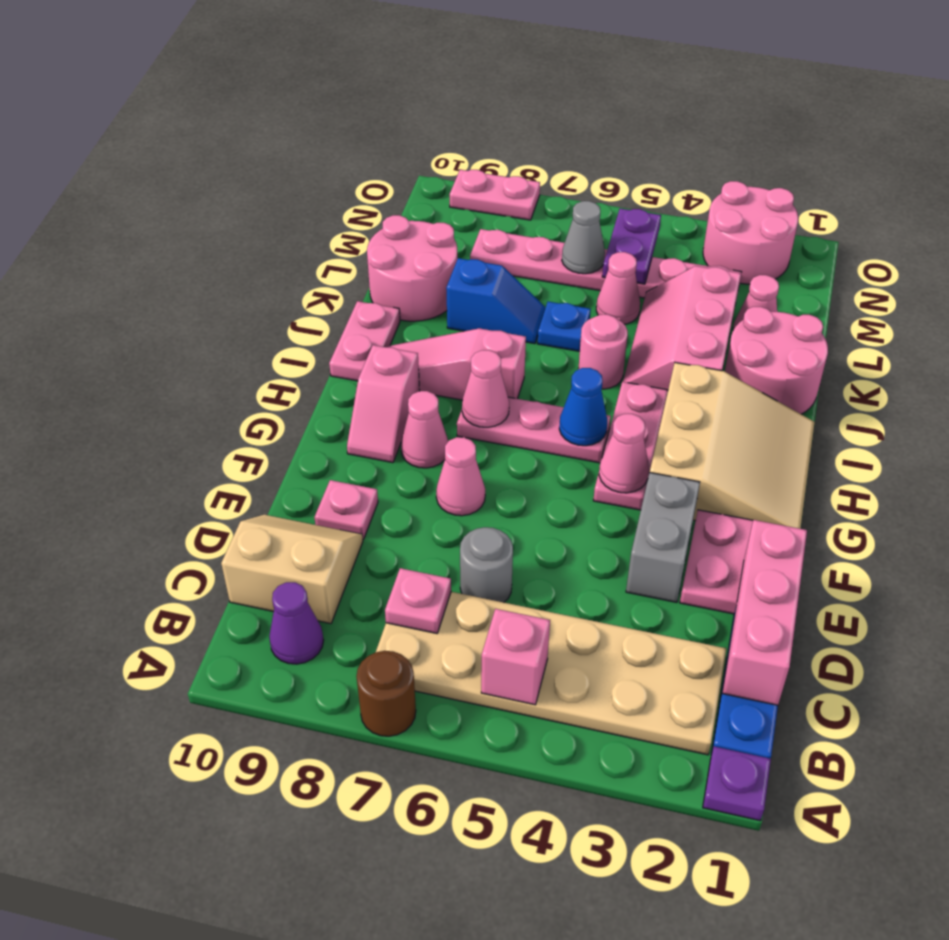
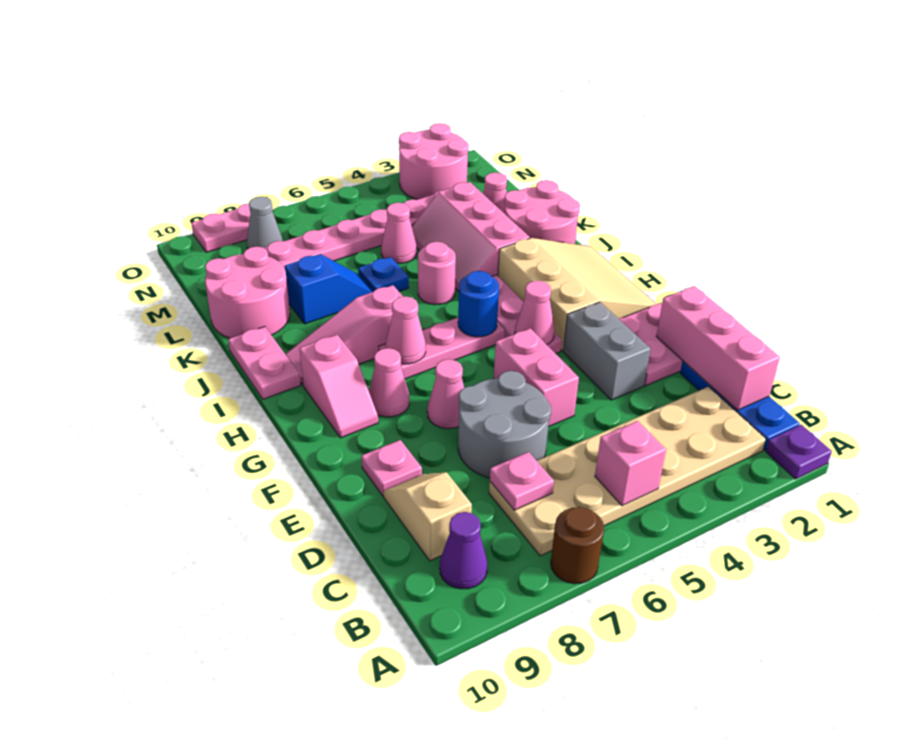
tan slope C9:D10 level 1 top C -> tan slope C9:D9 level 1 top C
grey round brick D6 level 1 -> grey round brick D6:E7 level 1
none -> pink brick E5:F5 level 1
blue cone H5 level 2 -> blue round brick H5 level 2
purple plate M5:N5 level 2 -> none
grey cone M6 level 2 -> grey cone N8 level 1

